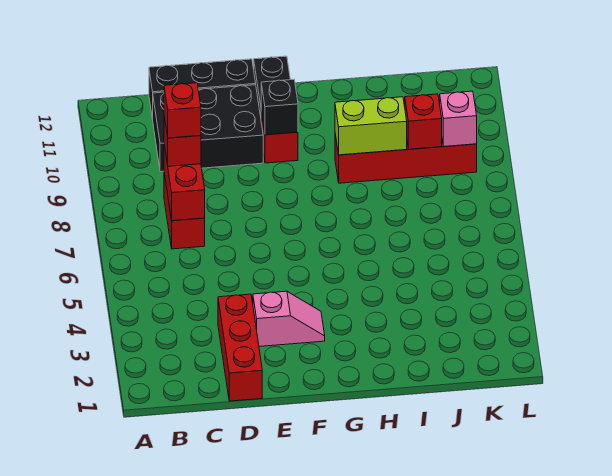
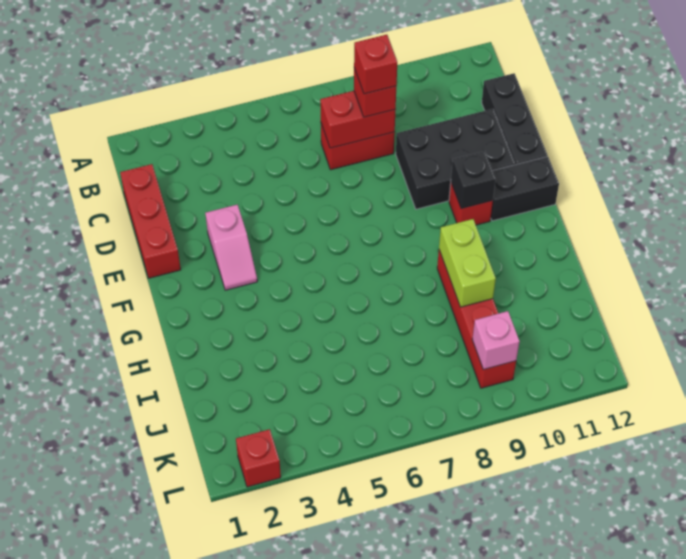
black brick C10:E11 level 1 -> black brick D9:E11 level 1
red brick D1:D3 level 1 -> red brick C1:E1 level 1
red brick J9 level 2 -> red brick L2 level 1

